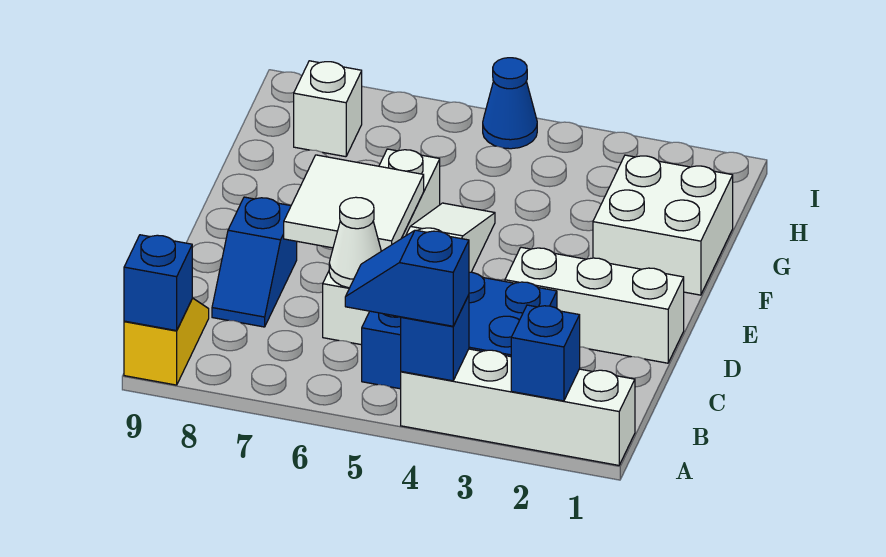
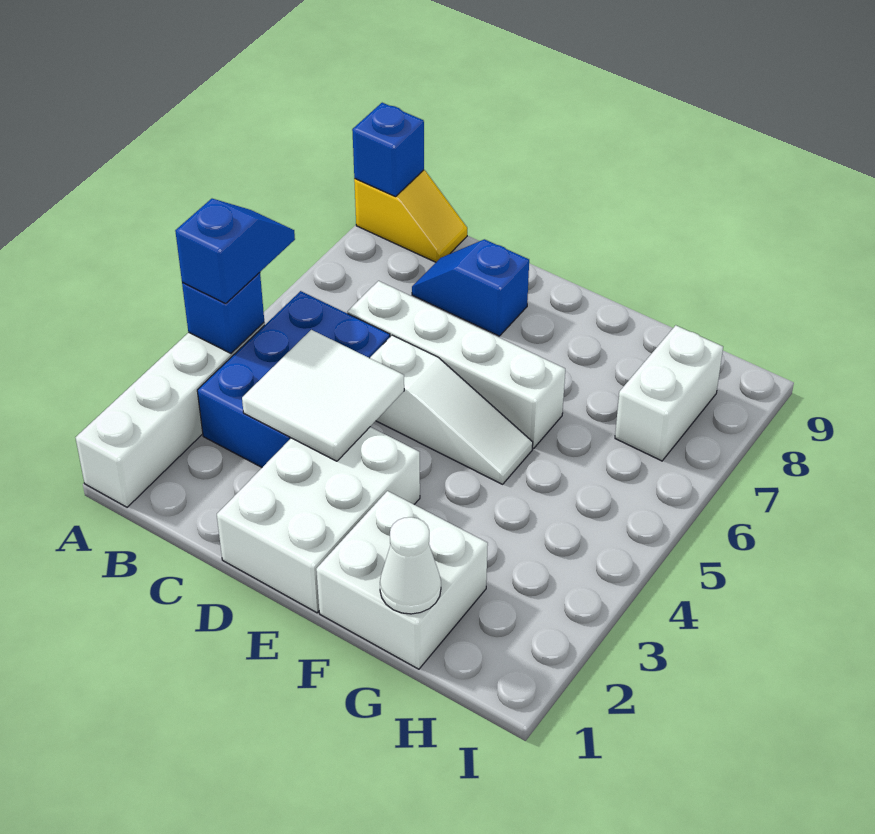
blue brick A2 level 2 -> none
white cone C6 level 2 -> white cone G1 level 2
white brick D1:D3 level 1 -> white brick D1:E3 level 1
white tile D6:E7 level 2 -> white tile C3:D4 level 2
white brick H8 level 1 -> white brick H7:H8 level 1
blue cone I5 level 1 -> none

